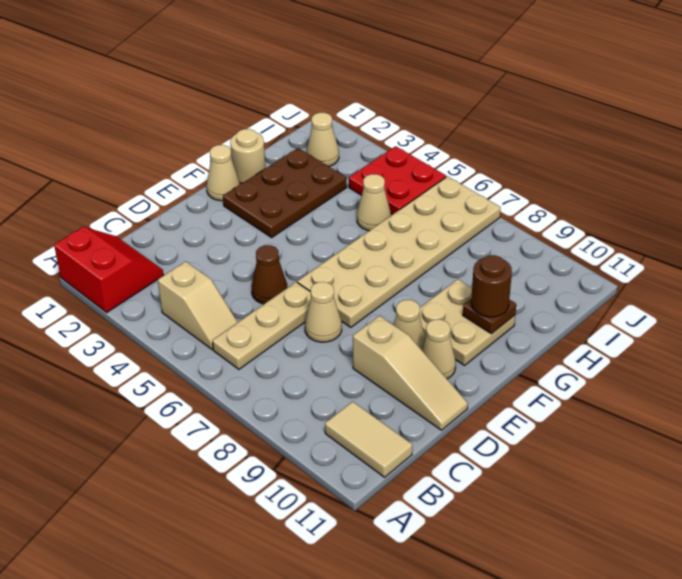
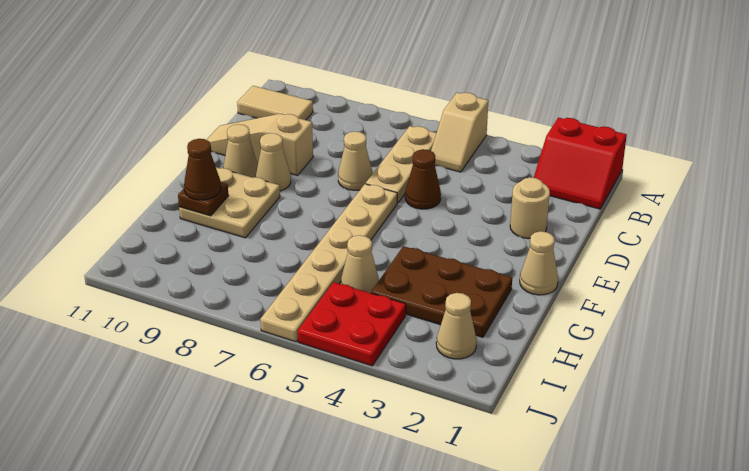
tan slope B4:B5 level 1 top 4 -> tan slope A5:B5 level 1 top A
tan plate E6:J7 level 1 -> tan plate E6:J6 level 1
brown plate F2:H3 level 1 -> brown plate G2:H4 level 1
tan round brick G1 level 1 -> tan round brick D2 level 1
brown round brick G10 level 3 -> brown cone G10 level 3

